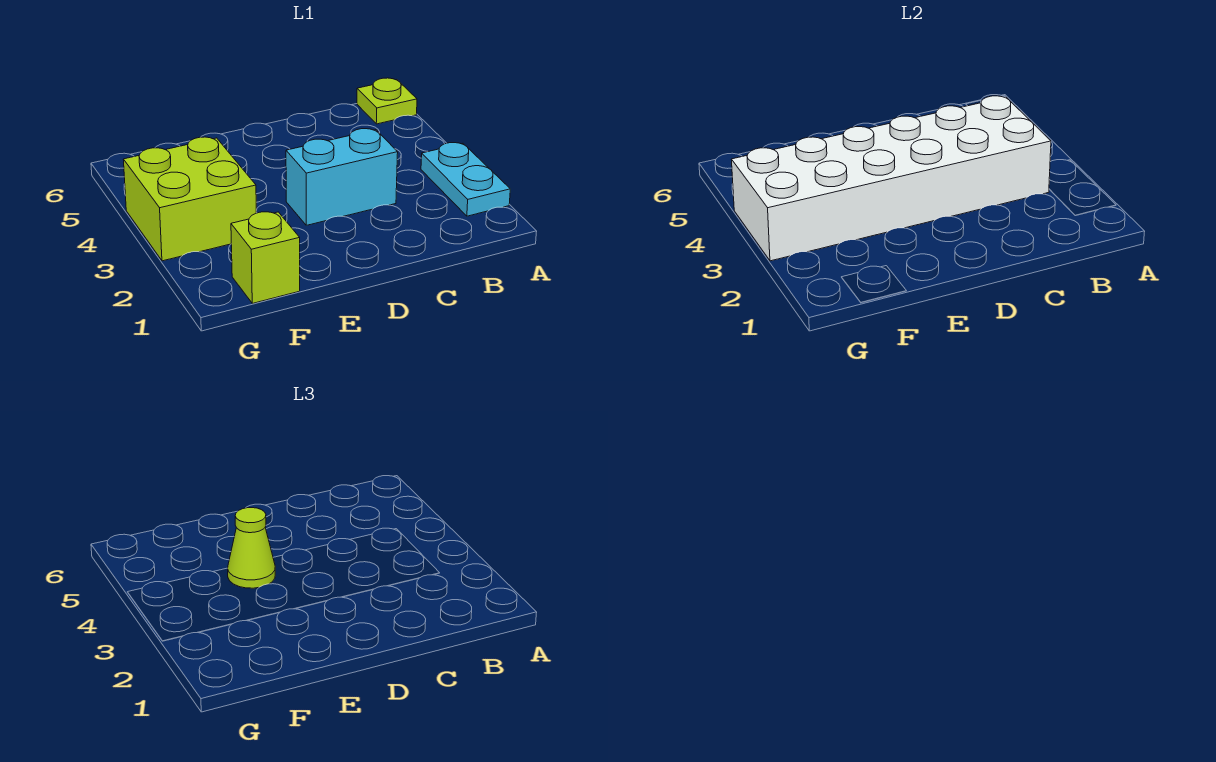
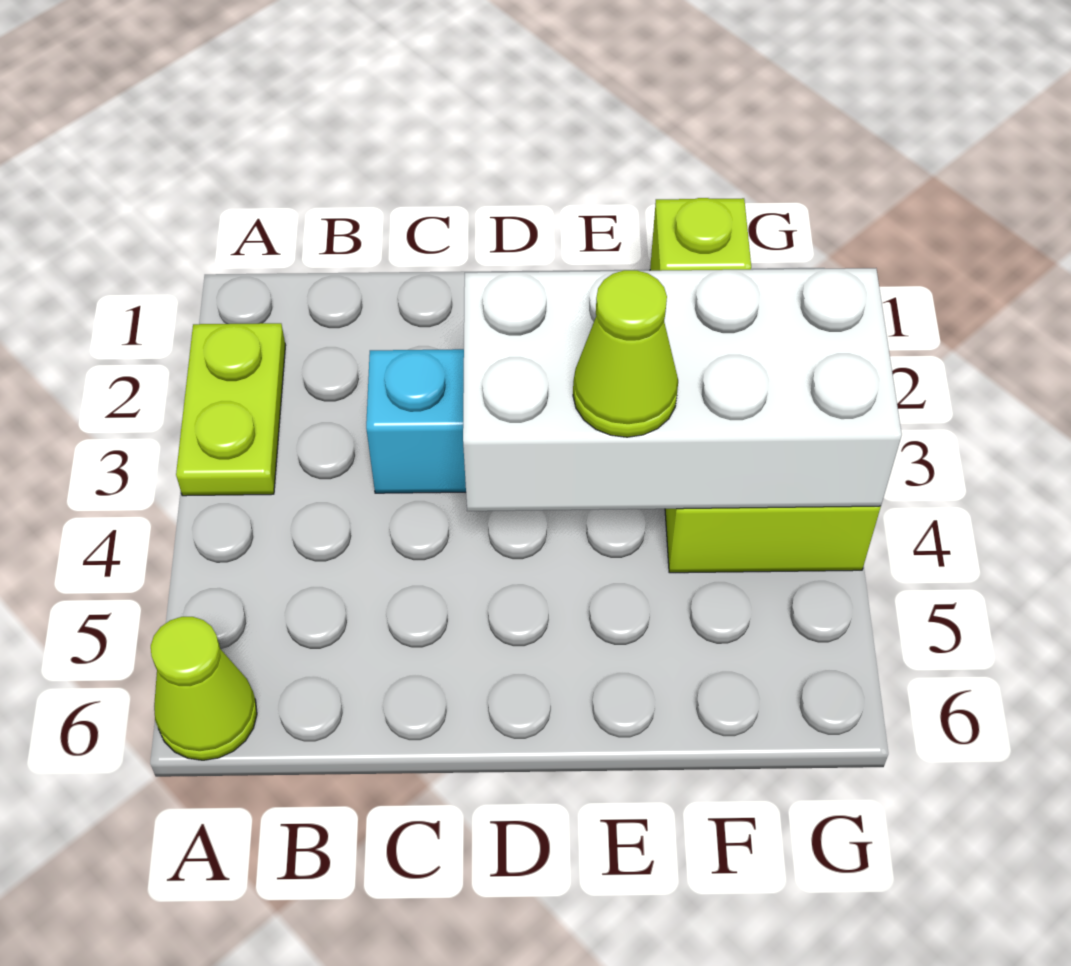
cyan plate A2:A3 level 1 -> lime plate A2:A3 level 1
lime plate A6 level 1 -> lime cone A6 level 1
white brick B3:G4 level 2 -> white brick D3:G4 level 2

